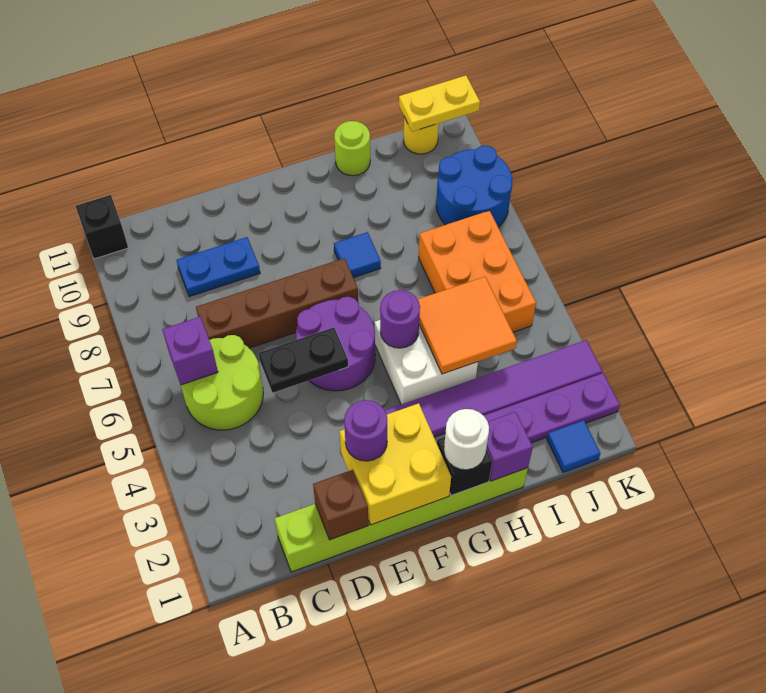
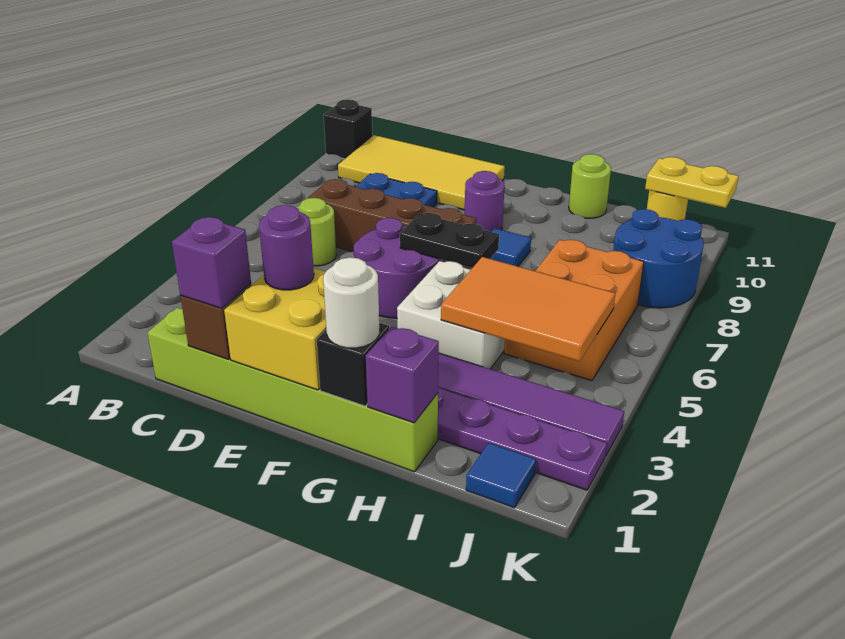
lime round brick B5:C6 level 1 -> lime round brick C6 level 1
purple brick B6 level 2 -> purple brick D1 level 3
none -> yellow tile B10:E11 level 1
black plate D5:E5 level 2 -> black plate F6:G6 level 2
purple round brick G5 level 2 -> purple round brick F9 level 1
orange tile H4:I5 level 2 -> orange tile H4:J5 level 2

